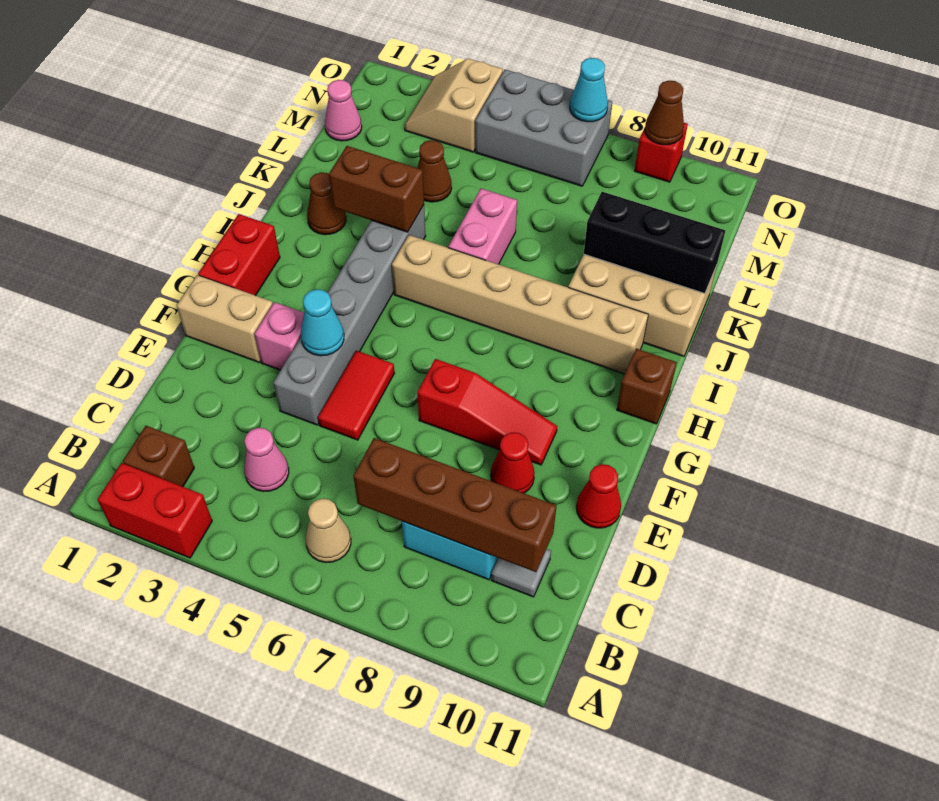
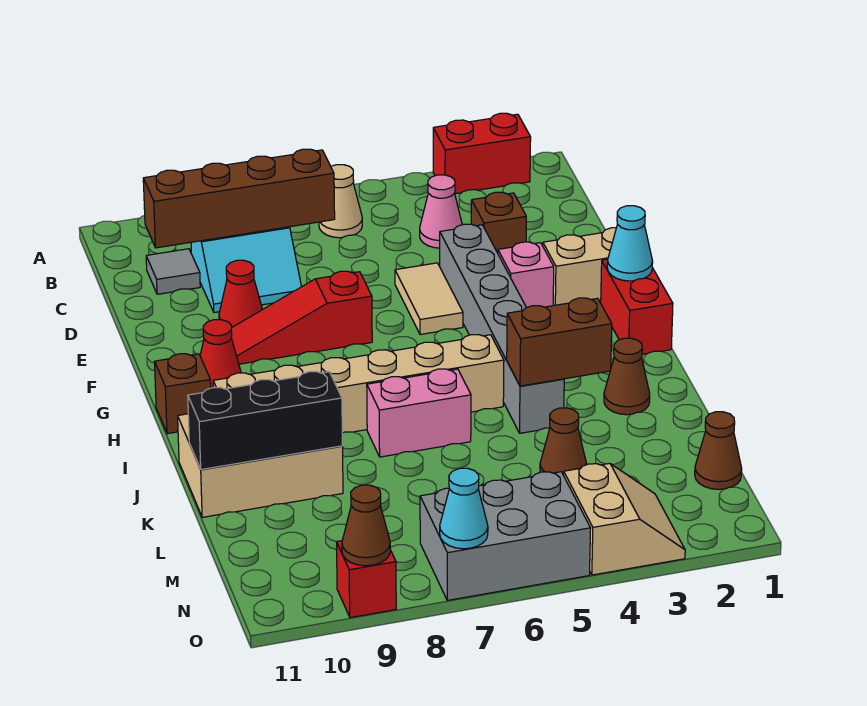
brown brick B2 level 1 -> brown brick D3 level 1
red tile E5:F5 level 1 -> tan tile E5:F5 level 1
red cone E11 level 1 -> red cone G10 level 1
cyan cone F4 level 2 -> cyan cone G1 level 2
pink brick J6:K6 level 1 -> pink brick J6:J7 level 1
pink cone M1 level 1 -> brown cone M1 level 1

